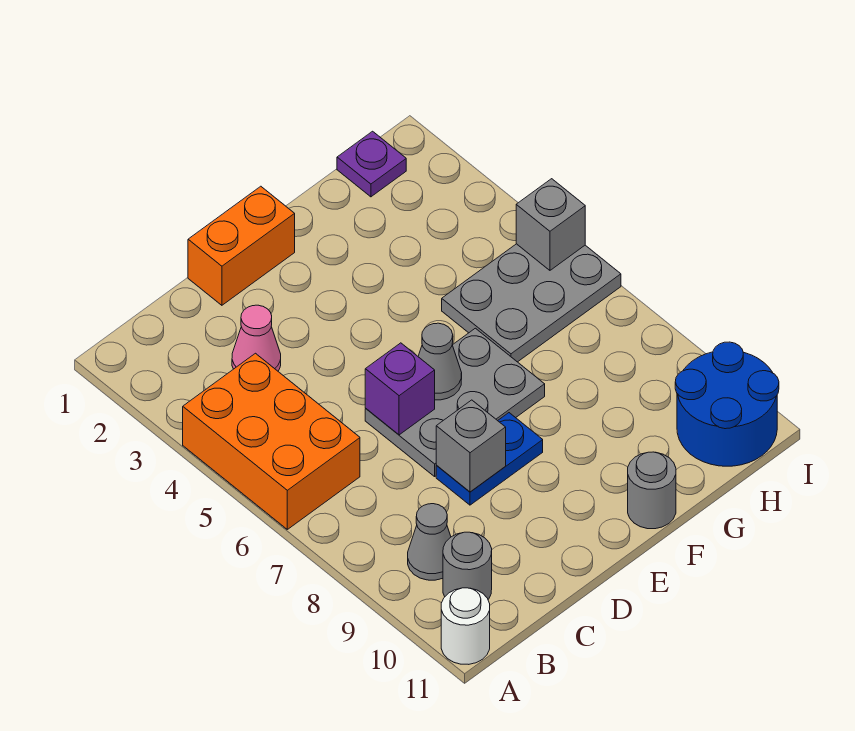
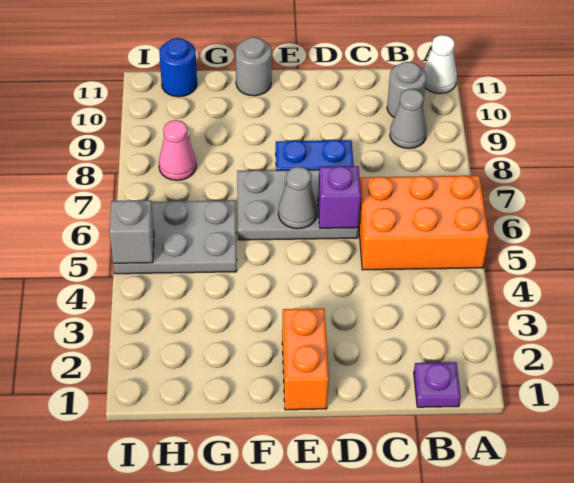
orange brick A4:B6 level 1 -> orange brick A5:C6 level 1
white round brick A11 level 1 -> white cone A11 level 1
pink cone C3 level 1 -> pink cone H8 level 1
orange brick D1:E1 level 1 -> orange brick E1:E2 level 1
grey brick D8 level 2 -> none
purple plate H1 level 1 -> purple plate B1 level 1
blue round brick H10:I11 level 1 -> blue round brick H11 level 1

